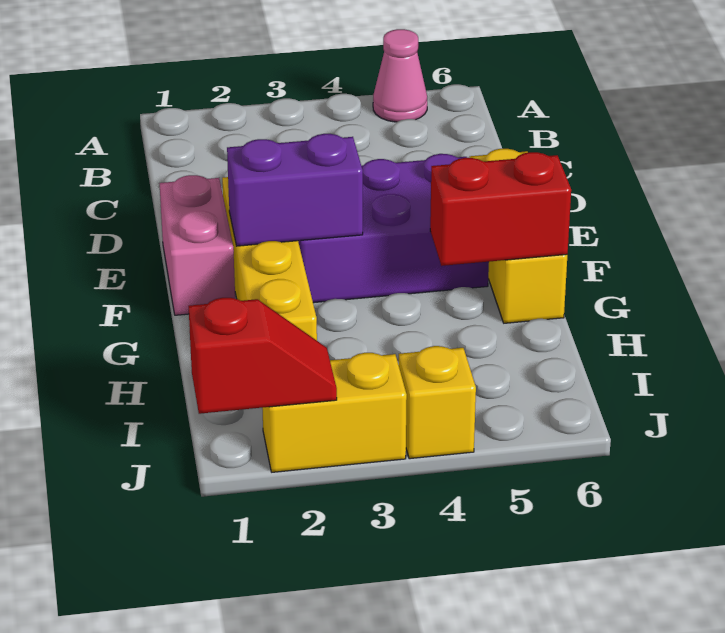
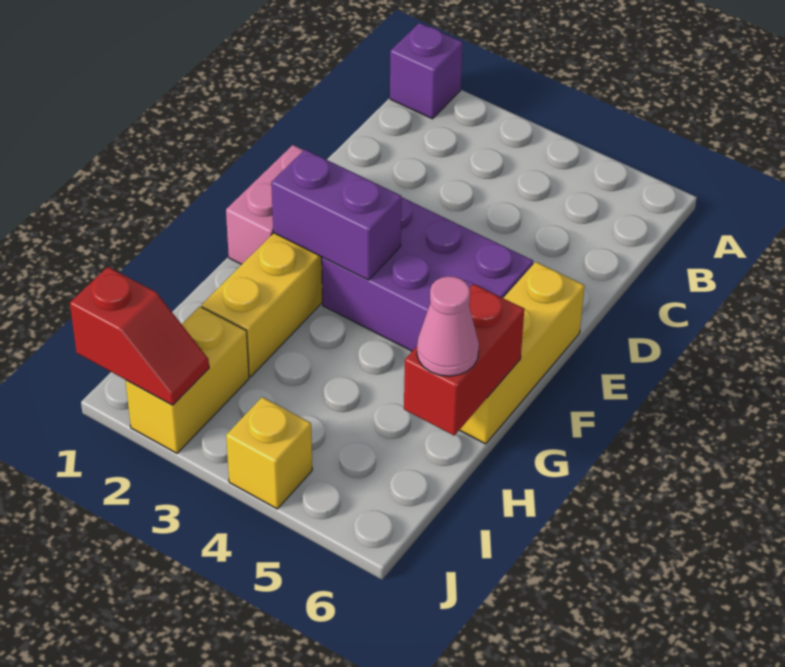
none -> purple brick A1 level 1
pink cone A5 level 1 -> pink cone H6 level 3
red brick G5:G6 level 2 -> red brick G6:H6 level 2
yellow brick J2:J3 level 1 -> yellow brick I2:J2 level 1

